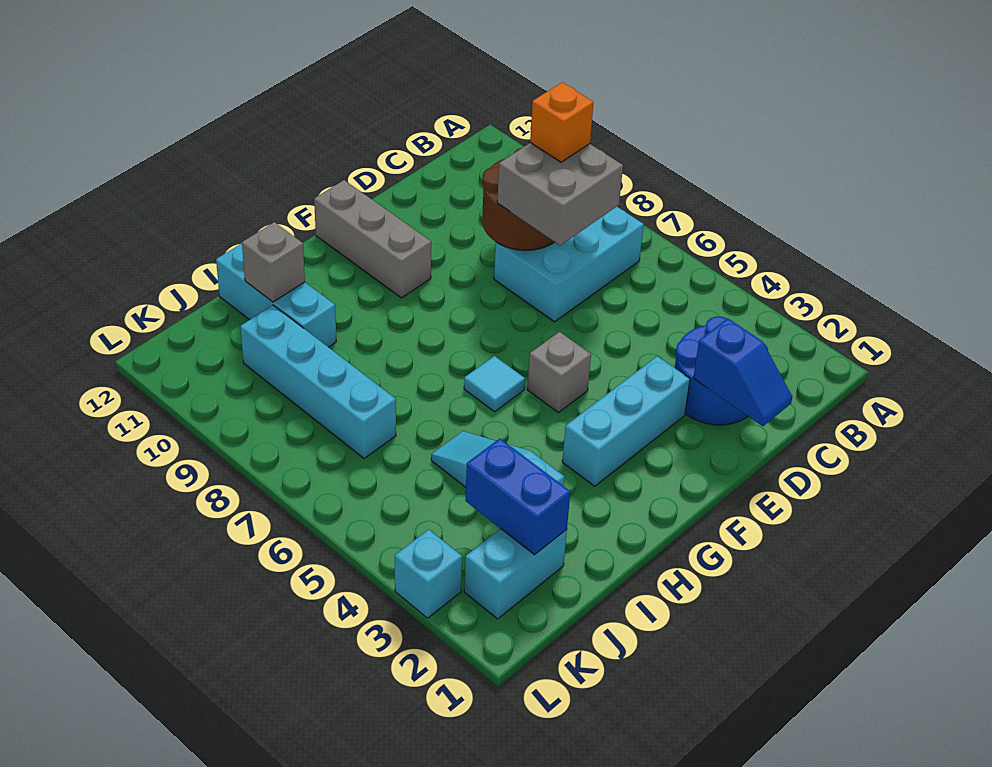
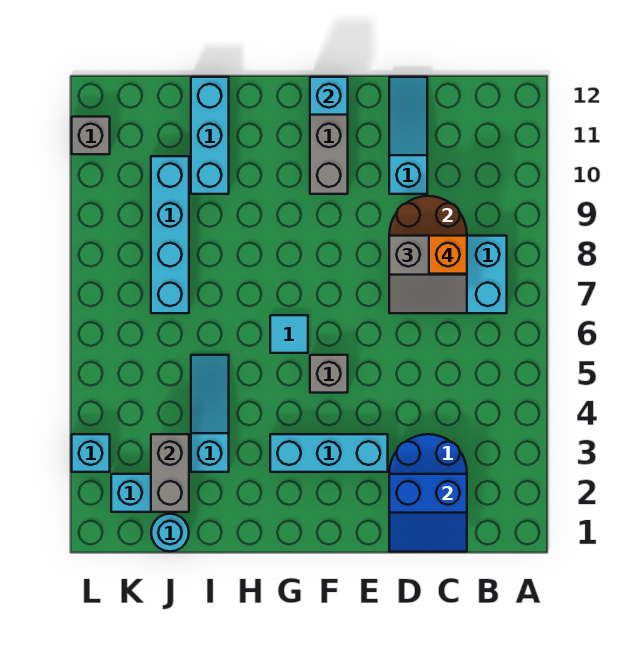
grey brick C7:D8 level 3 -> grey slope C7:D8 level 3 top 8
blue slope D1:D2 level 2 top 2 -> blue slope C1:D2 level 2 top 2
none -> cyan slope D10:D12 level 1 top 10
none -> cyan brick F12 level 2
grey brick I11 level 2 -> grey brick L11 level 1
none -> cyan round brick J1 level 1
blue brick J2:J3 level 2 -> grey brick J2:J3 level 2

